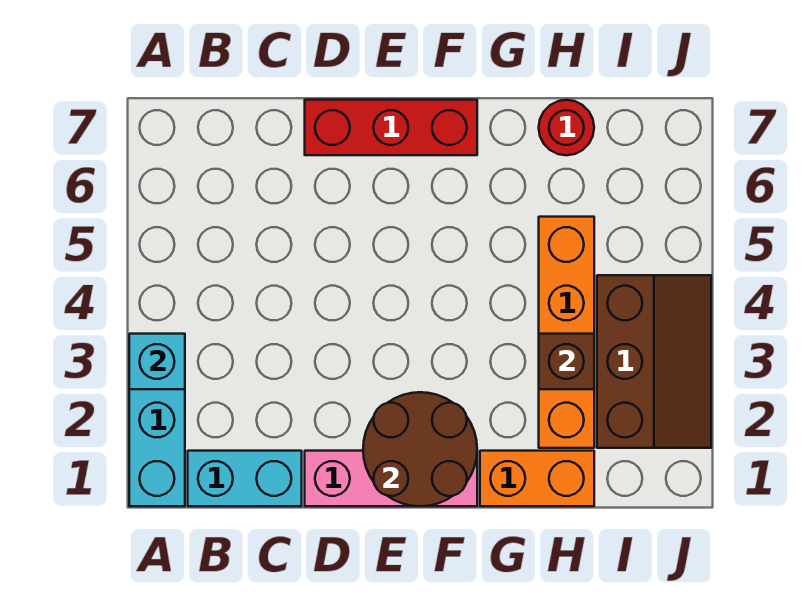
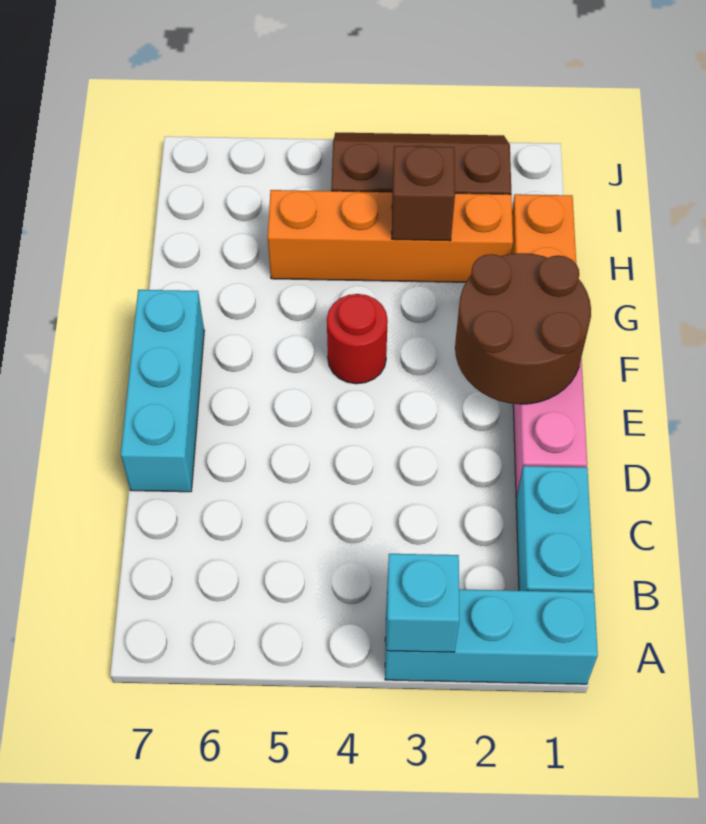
red brick D7:F7 level 1 -> cyan brick D7:F7 level 1
red round brick H7 level 1 -> red round brick F4 level 1

